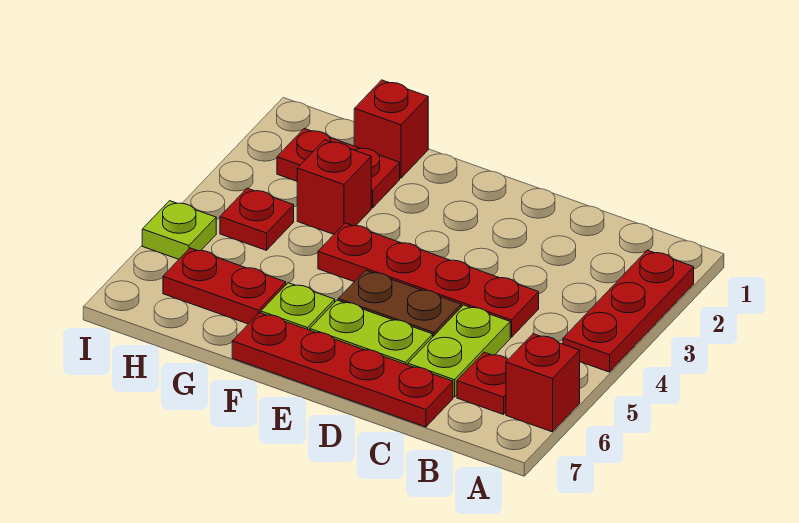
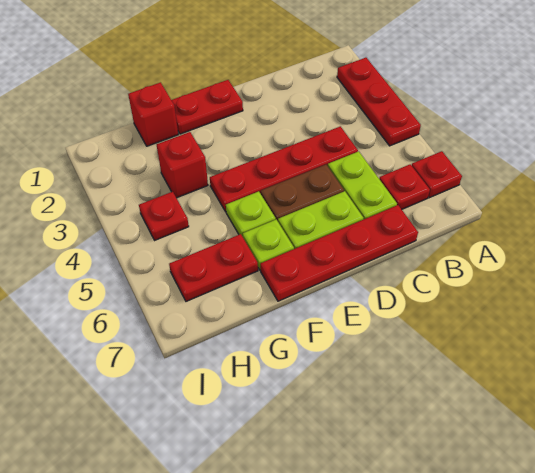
red brick A6 level 1 -> red plate A6 level 1
red plate G2:H2 level 1 -> red plate E1:F1 level 1
lime plate I5 level 1 -> lime plate F5 level 1

